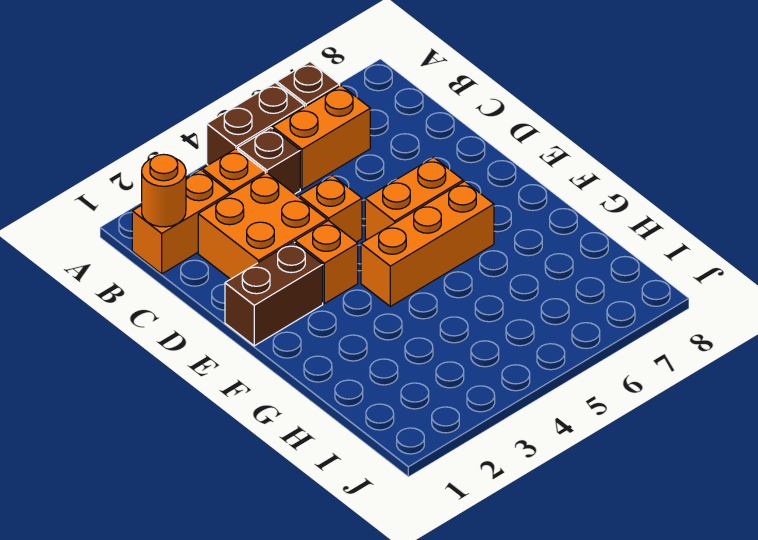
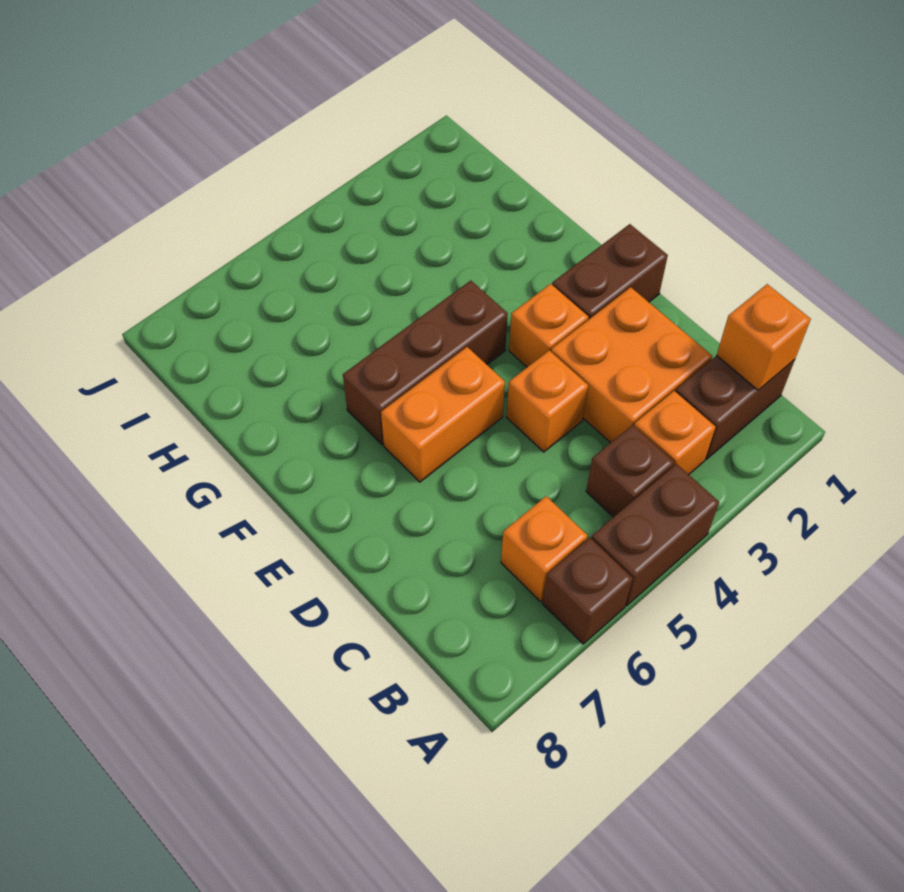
orange brick B1:B2 level 1 -> brown brick B1:B2 level 1
orange round brick B1 level 2 -> orange brick B1 level 2
orange brick B5:B6 level 1 -> orange brick B6 level 1
orange brick F4:F6 level 1 -> brown brick F4:F6 level 1

